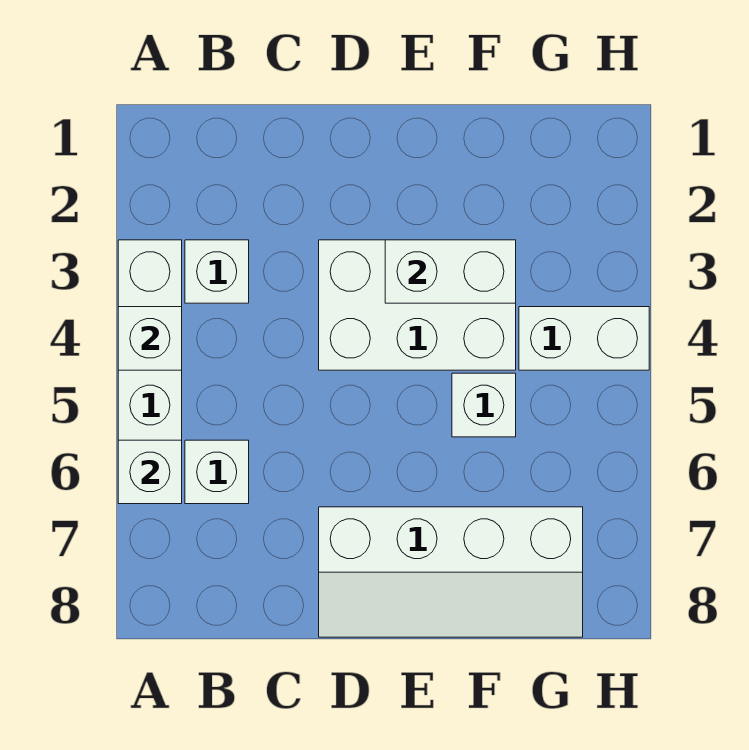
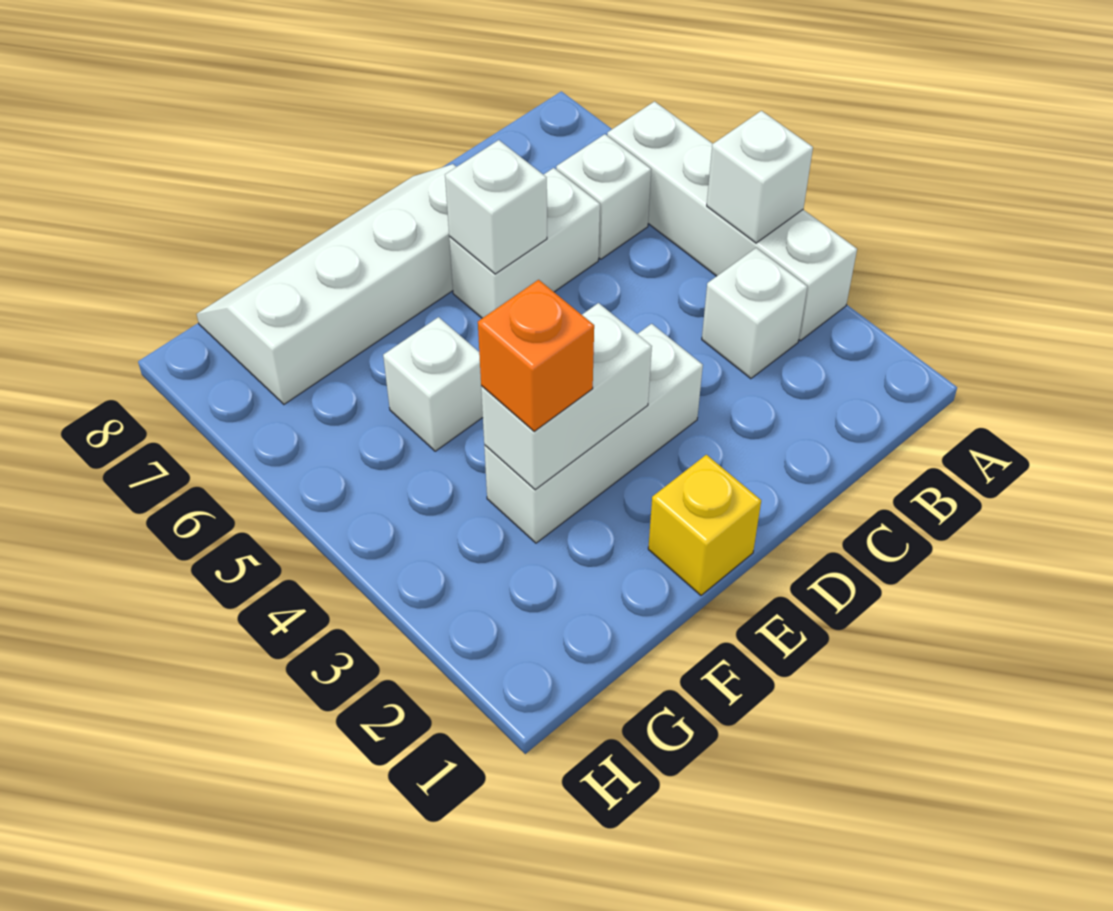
white brick A6 level 2 -> white brick D6 level 2
white brick D3:F4 level 1 -> white brick D3:F3 level 1
none -> yellow brick E1 level 1
none -> orange brick F3 level 3
white brick G4:H4 level 1 -> white brick C6:D6 level 1

